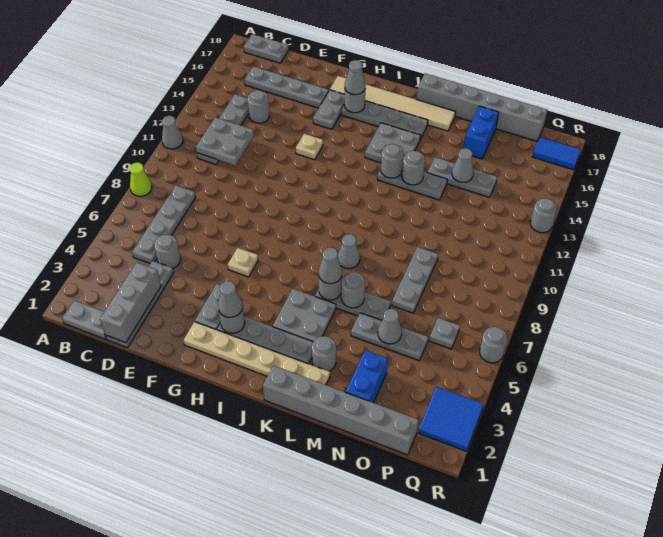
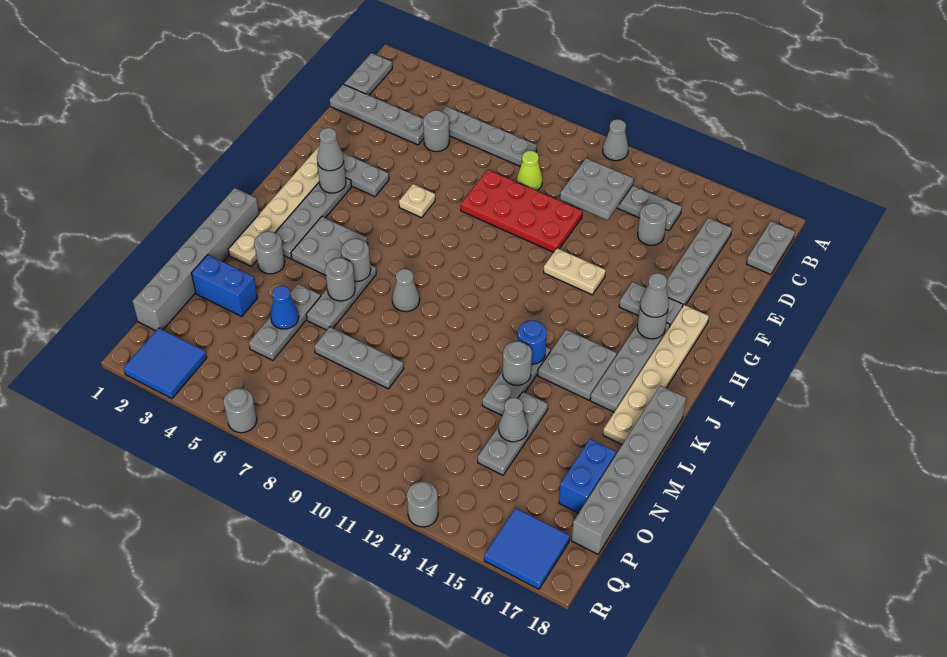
lime cone A8 level 1 -> lime cone D9 level 1
grey brick D1:D3 level 2 -> none
none -> red plate E8:F11 level 1
tan plate G13 level 1 -> tan plate G12:G13 level 1
tan tile G17:L17 level 1 -> tan plate G17:L17 level 1
grey cone K6 level 3 -> none
grey round brick K13 level 2 -> blue round brick K13 level 2
grey cone N5 level 2 -> blue cone N5 level 2
blue brick N16:N17 level 1 -> blue brick N17:O17 level 1
grey plate P6 level 1 -> none
blue tile Q17:R17 level 1 -> blue tile Q16:R17 level 1

